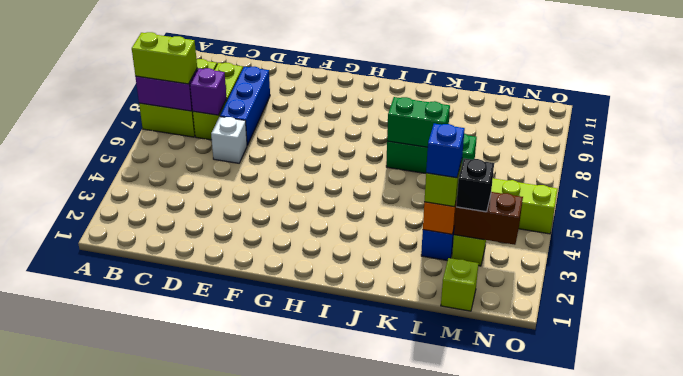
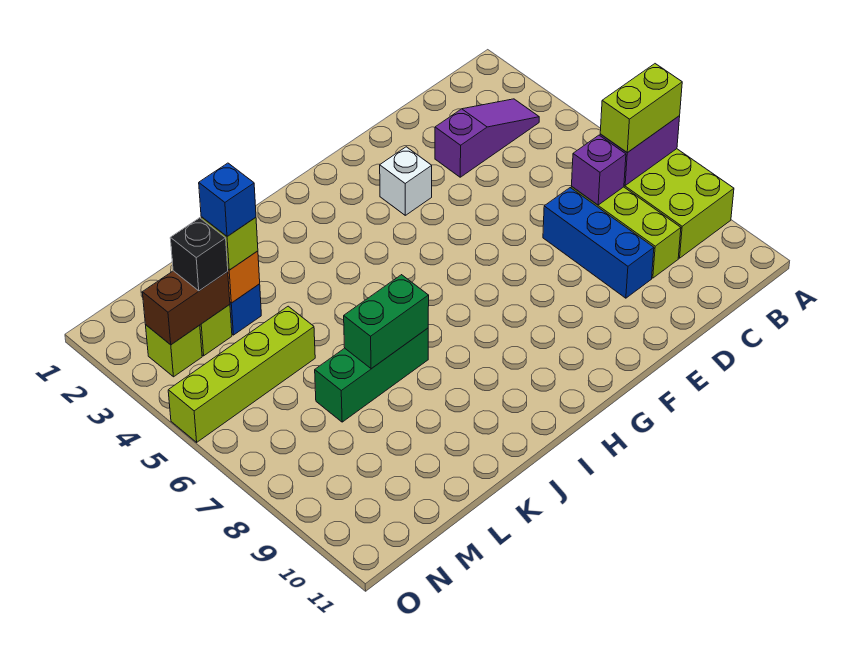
none -> purple slope B3:D3 level 1 top D
white brick D6 level 1 -> white brick F3 level 1
lime brick M1 level 1 -> lime brick N3 level 1

